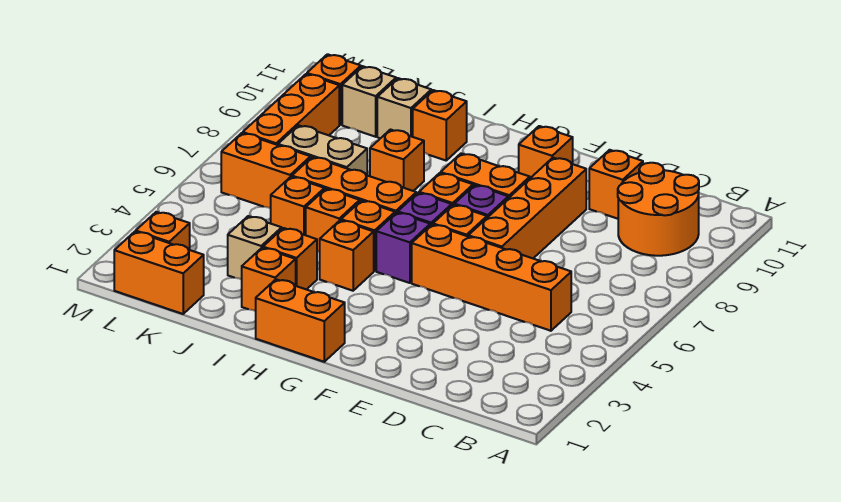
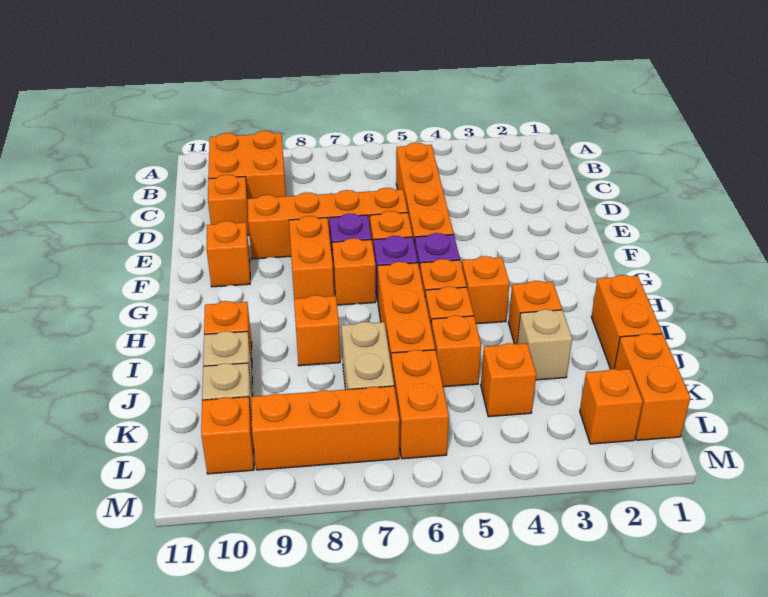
orange round brick B9:C10 level 1 -> orange brick B9:C10 level 1
orange brick G1:H1 level 1 -> orange brick I1:J1 level 1
orange brick I2 level 1 -> orange brick K4 level 1

